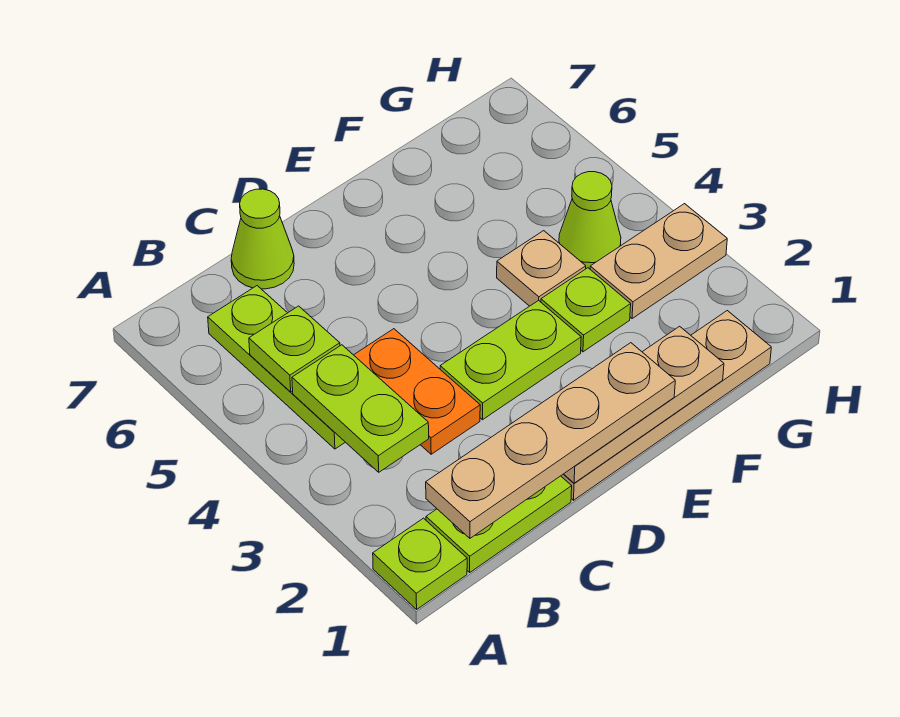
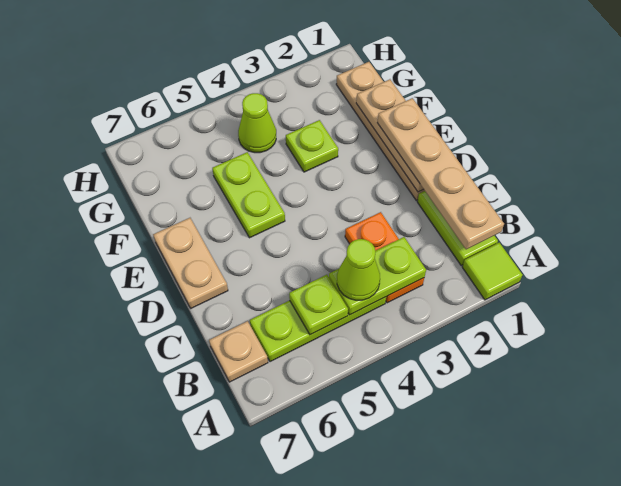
lime plate A1 level 1 -> lime tile A1 level 1
orange plate C3:C4 level 1 -> orange plate B3:C3 level 1
lime cone C7 level 1 -> lime cone B4 level 3
lime plate D3:E3 level 1 -> lime plate E5:F5 level 1
tan plate F4 level 1 -> tan plate B7 level 1
tan plate G3:H3 level 1 -> tan plate D7:E7 level 1

